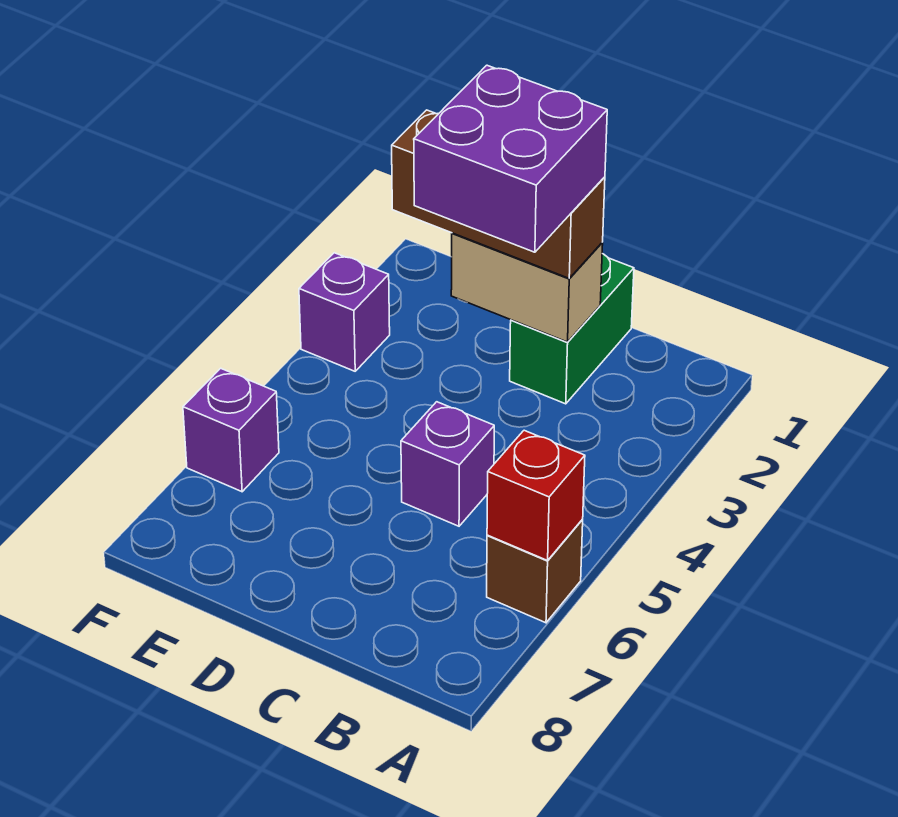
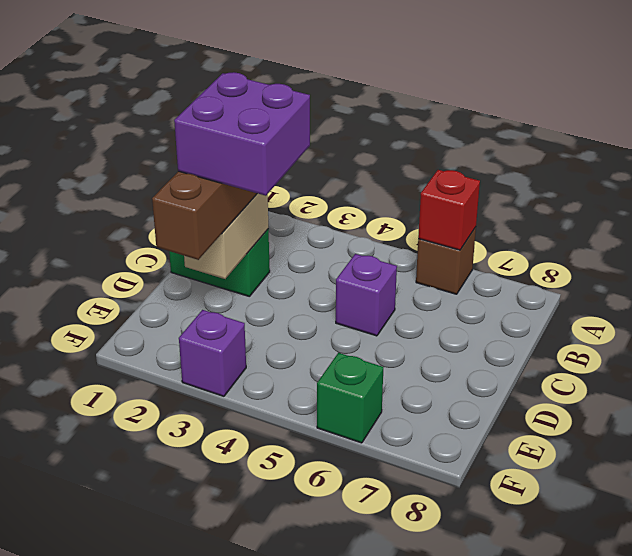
purple brick F6 level 1 -> green brick F6 level 1

